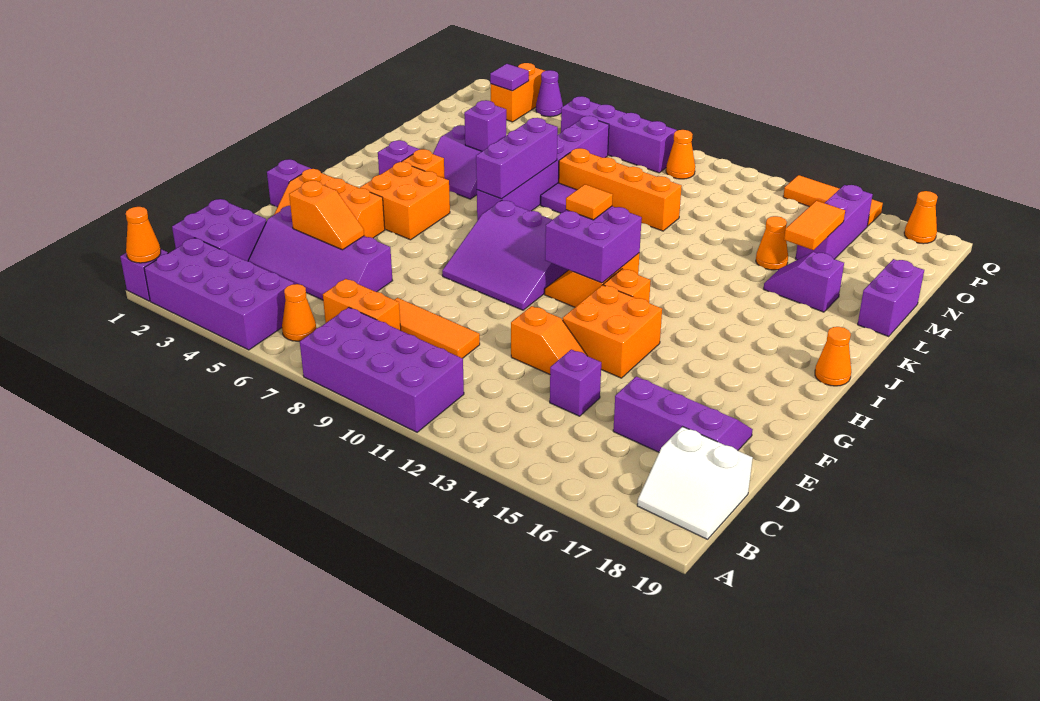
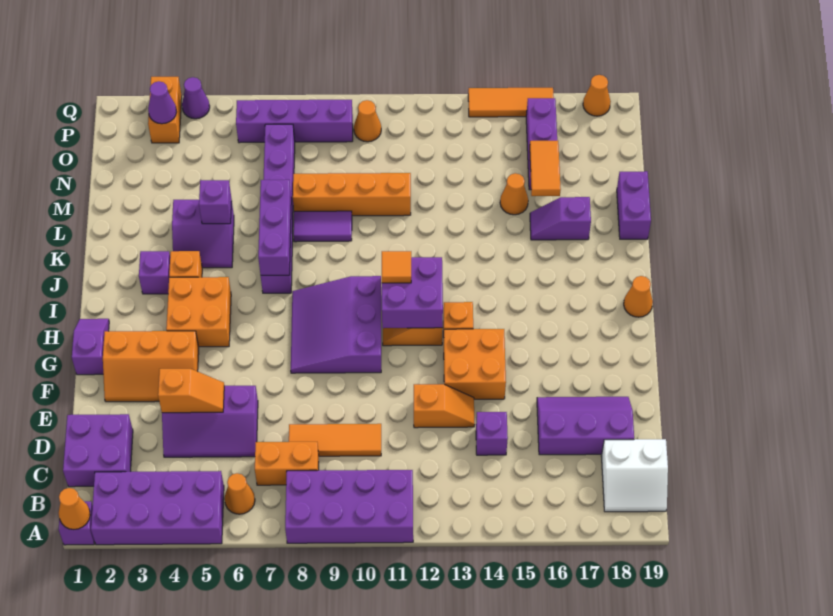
purple slope D3:E6 level 1 top E -> purple slope D4:E6 level 1 top E
purple slope G8:I10 level 1 top I -> purple slope G8:I10 level 1 top 10
purple tile P3 level 2 -> purple cone P3 level 2

